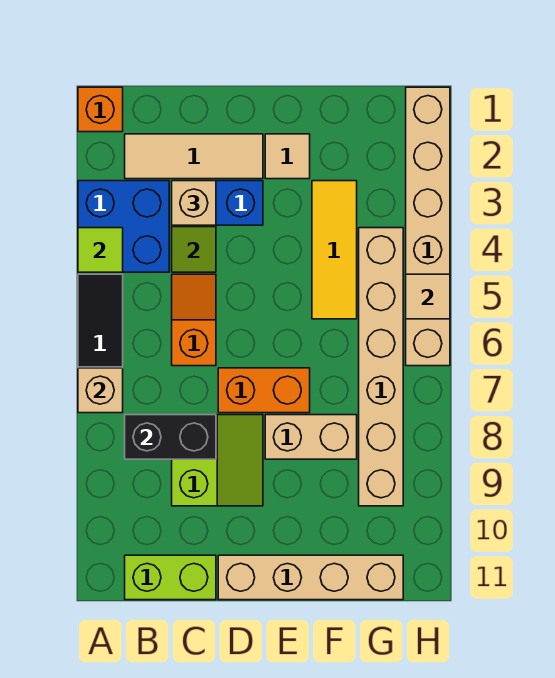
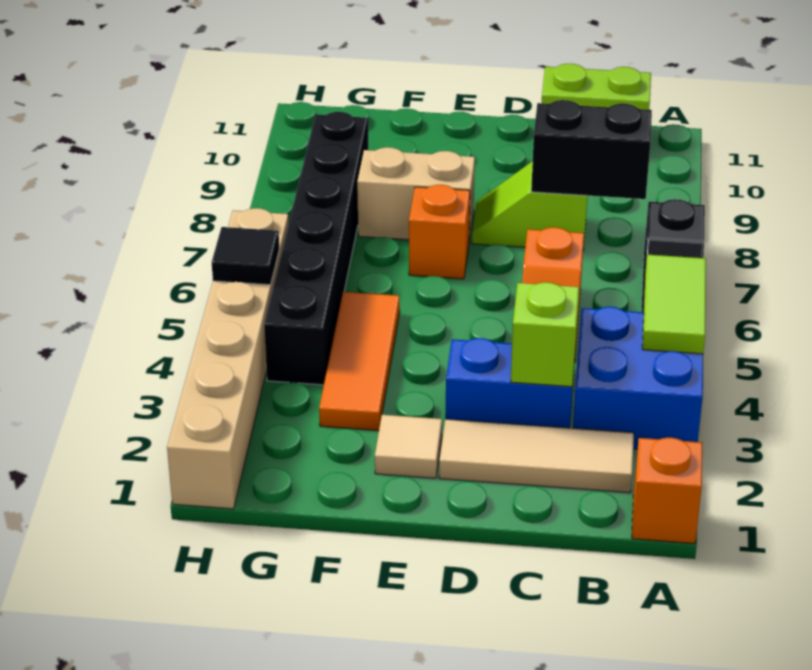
lime tile A4 level 2 -> lime tile A4:A5 level 2
tan brick A7 level 2 -> none
tan brick C3 level 3 -> none
lime slope C8:D9 level 1 top C -> lime slope C8:D8 level 1 top C
orange brick D7:E7 level 1 -> orange brick E7 level 1
tan brick D11:G11 level 1 -> none
yellow tile F3:F5 level 1 -> orange tile F3:F5 level 1
tan brick G4:G9 level 1 -> black brick G4:G9 level 1
tan tile H5 level 2 -> black tile H5 level 2

